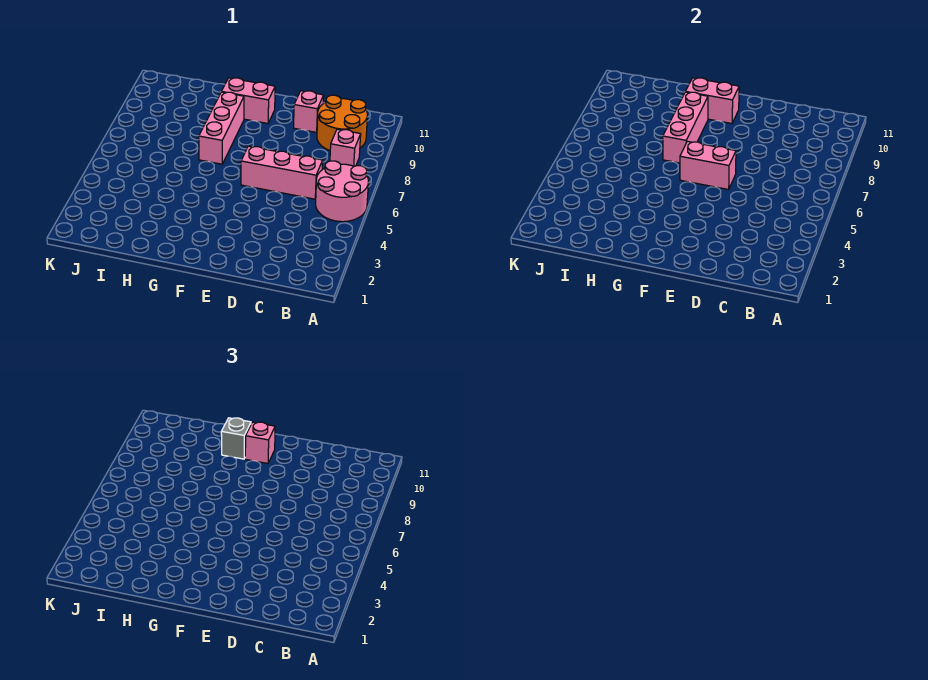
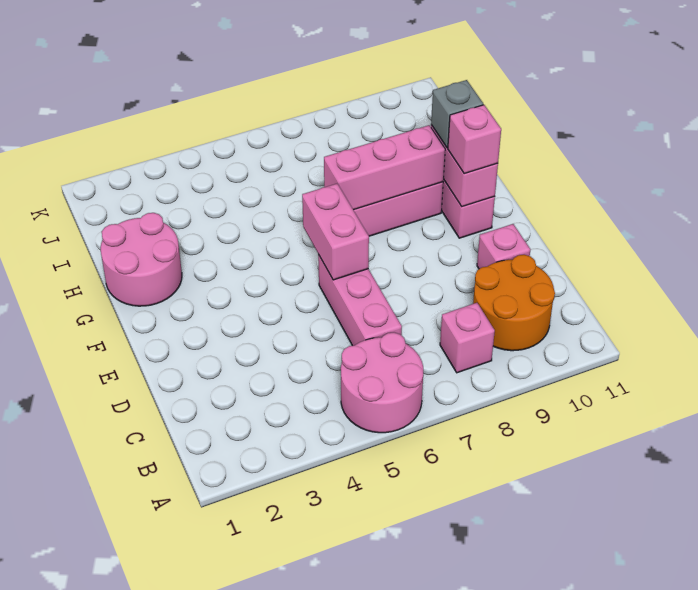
none -> pink round brick G1:H2 level 1

